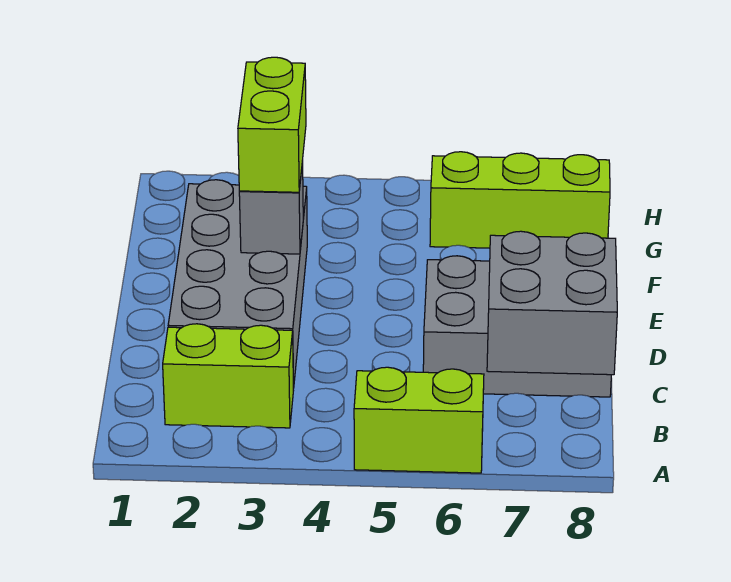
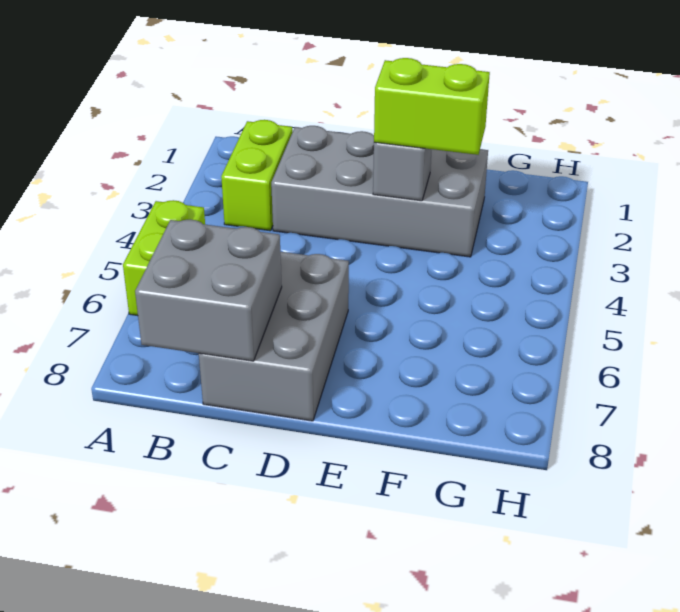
lime brick G6:G8 level 1 -> none

